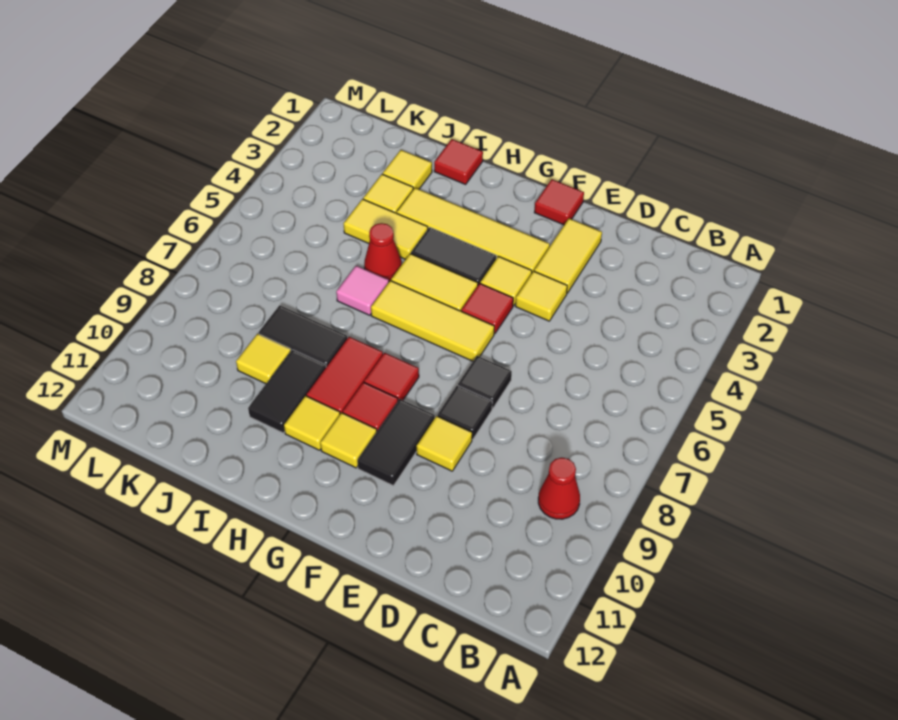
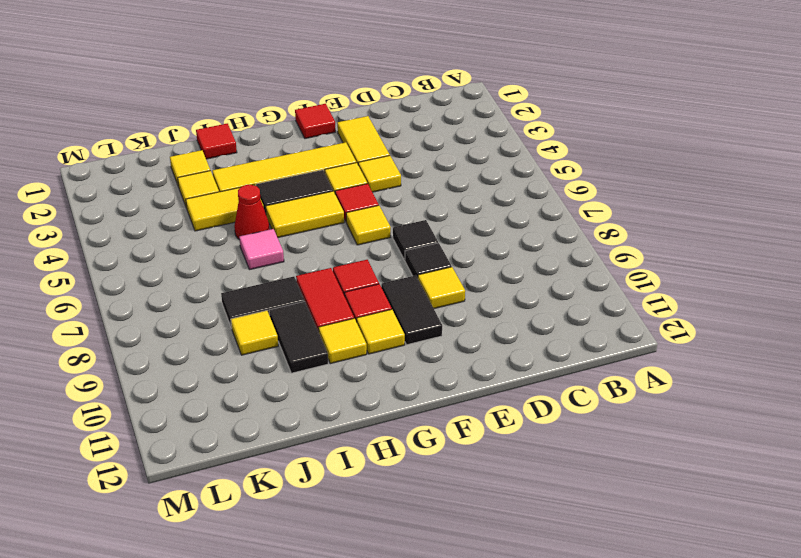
red cone B9 level 1 -> none
yellow tile F6:H6 level 1 -> yellow tile F6 level 1

